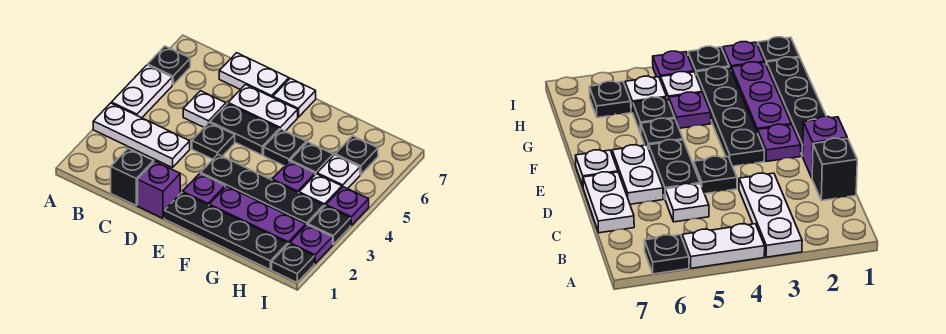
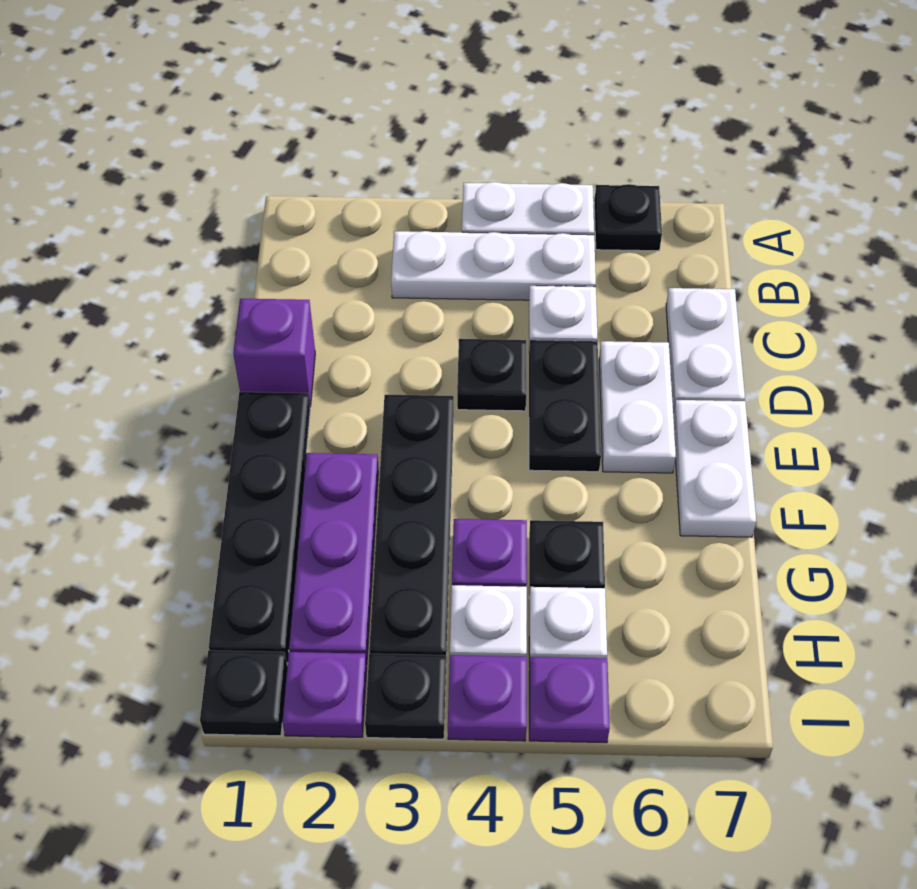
white plate A3:C3 level 1 -> white plate B3:B5 level 1
black brick C1 level 1 -> none
purple plate E2 level 1 -> purple plate I5 level 1
white plate E7 level 1 -> white plate E7:F7 level 1
black plate F5 level 1 -> none
black plate H6 level 1 -> none

